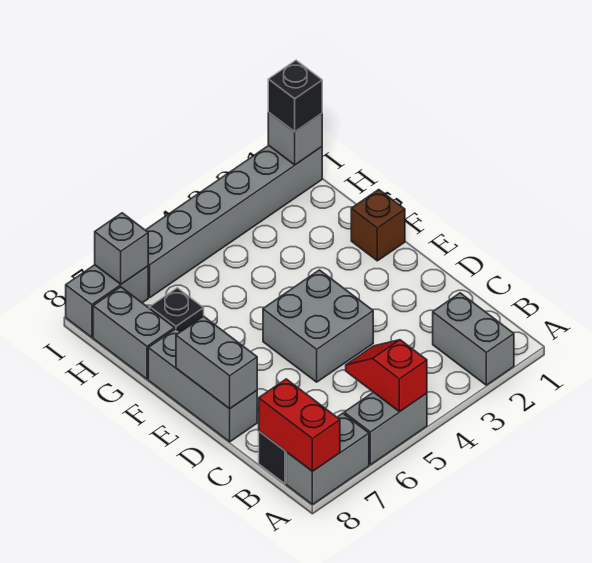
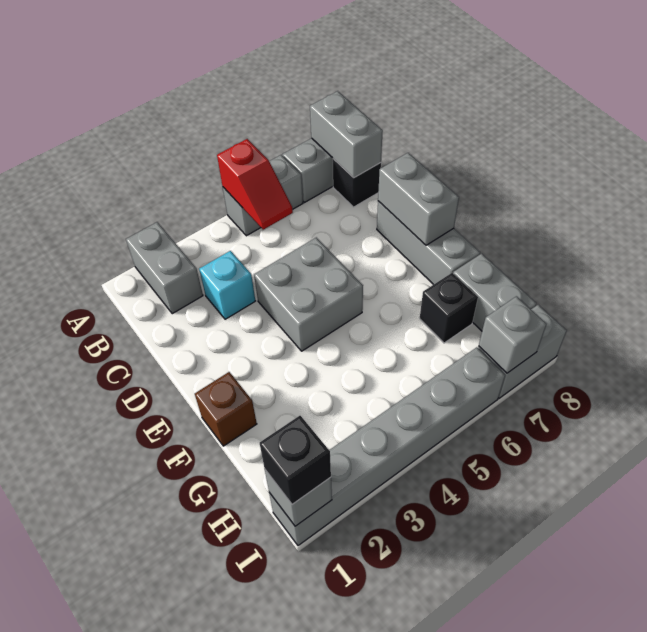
red brick A8:B8 level 2 -> grey brick A8:B8 level 2
none -> cyan brick C3 level 1

